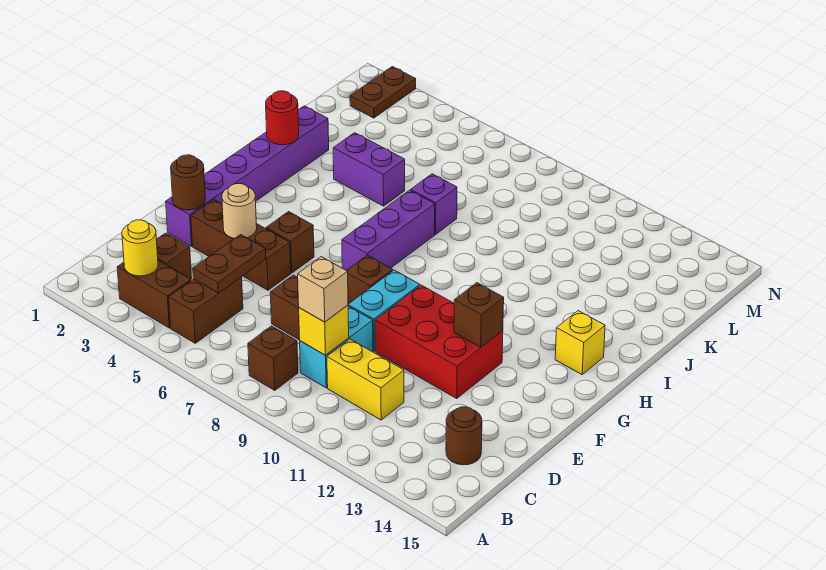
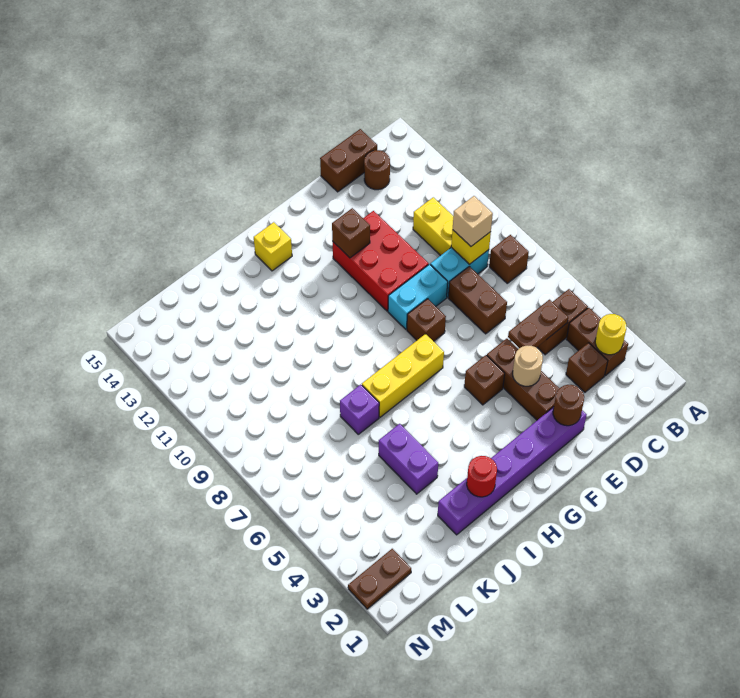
none -> brown brick C15:D15 level 1
purple brick G7:I7 level 1 -> yellow brick G7:I7 level 1

